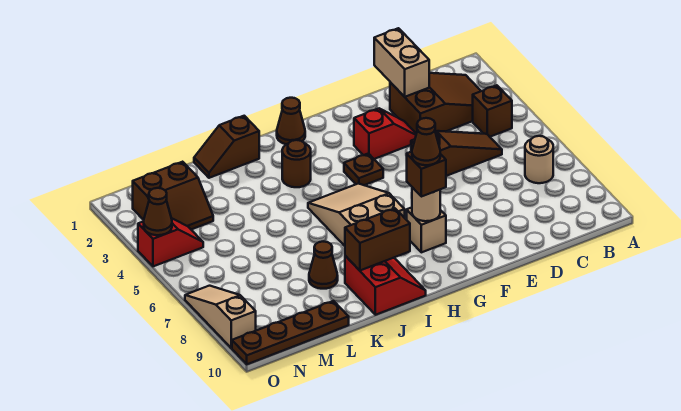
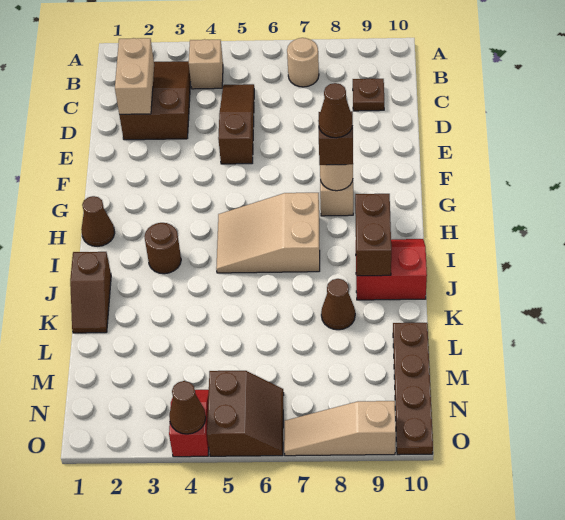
brown brick B4 level 1 -> tan brick B4 level 1
tan brick D1:D2 level 2 -> tan brick C2:D2 level 2
red slope E3:F3 level 1 top F -> none
brown plate G4 level 1 -> brown plate C9 level 1
brown slope M2:N3 level 1 top 2 -> brown slope N5:O6 level 1 top 5

